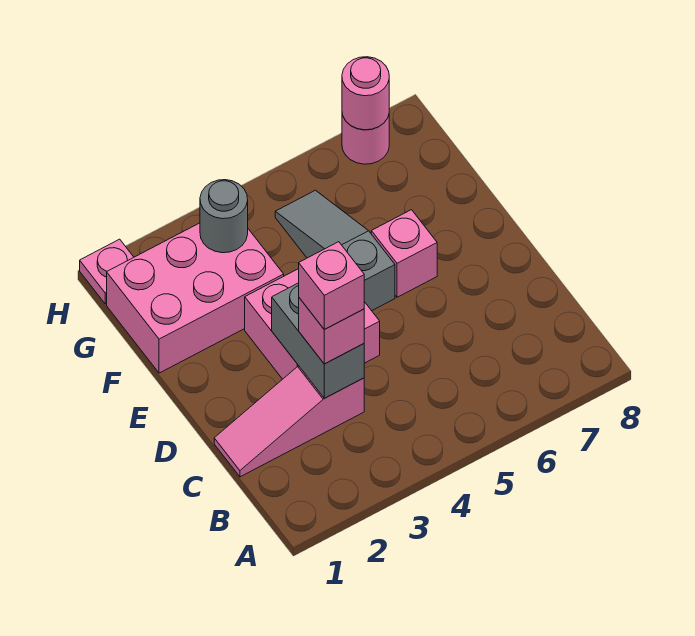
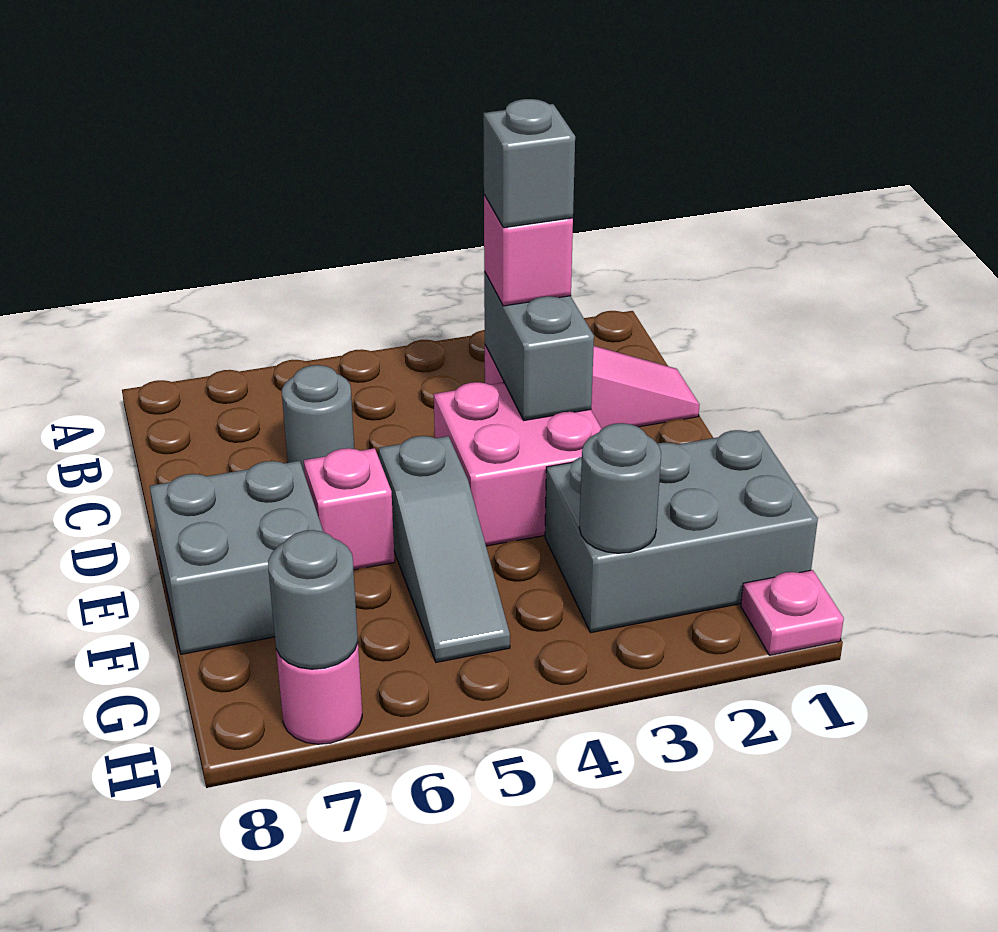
pink brick C3 level 4 -> grey brick C3 level 4
none -> grey round brick C6 level 1
none -> grey brick E7:F8 level 1
pink brick F1:G3 level 1 -> grey brick F1:G3 level 1
pink round brick H7 level 2 -> grey round brick H7 level 2

